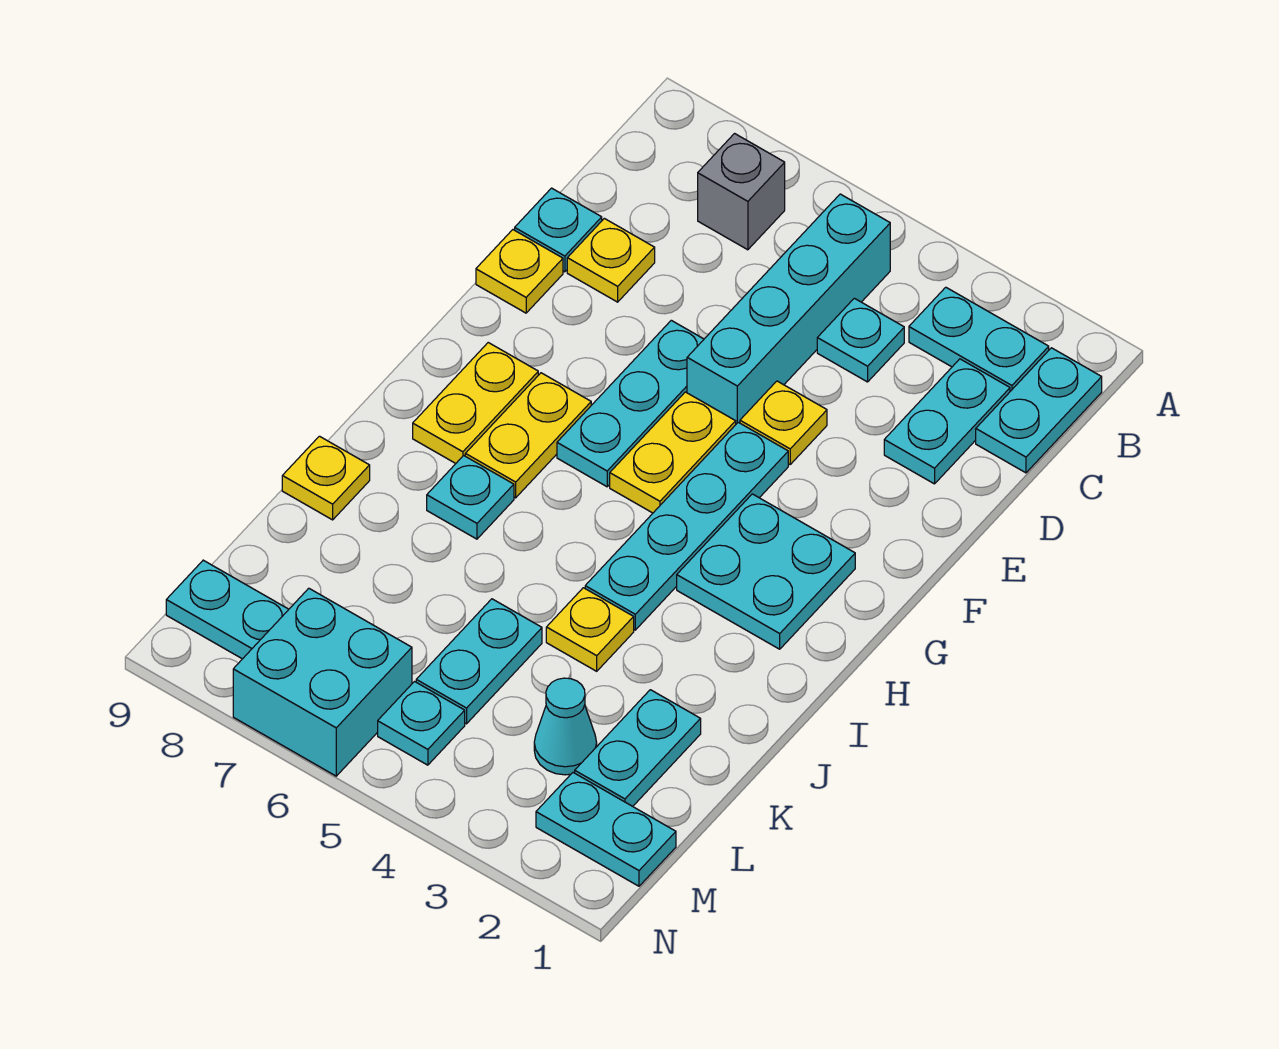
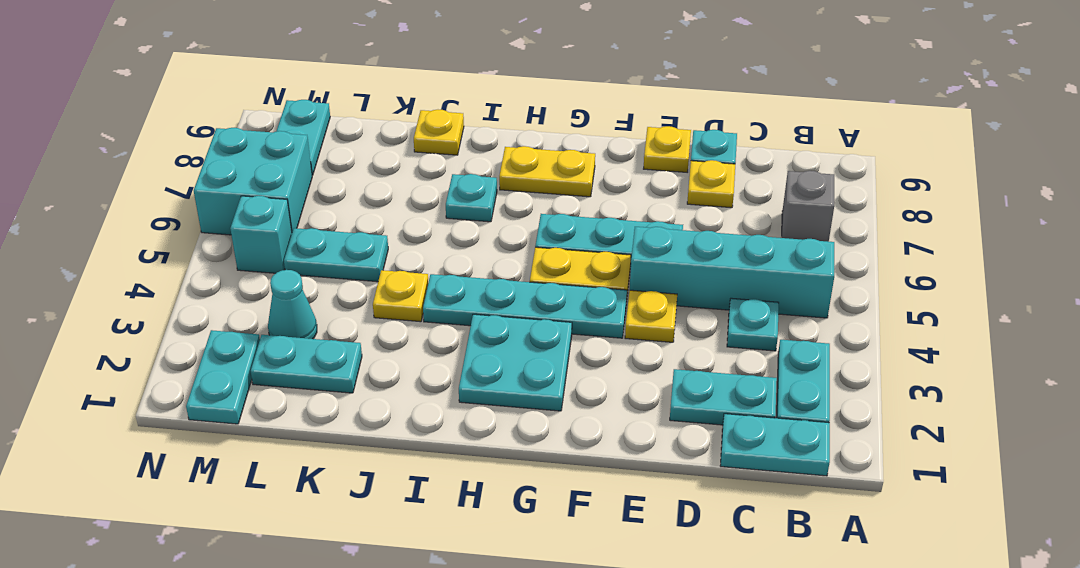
yellow plate G7:H7 level 1 -> none
cyan plate M5 level 1 -> cyan brick M5 level 1

